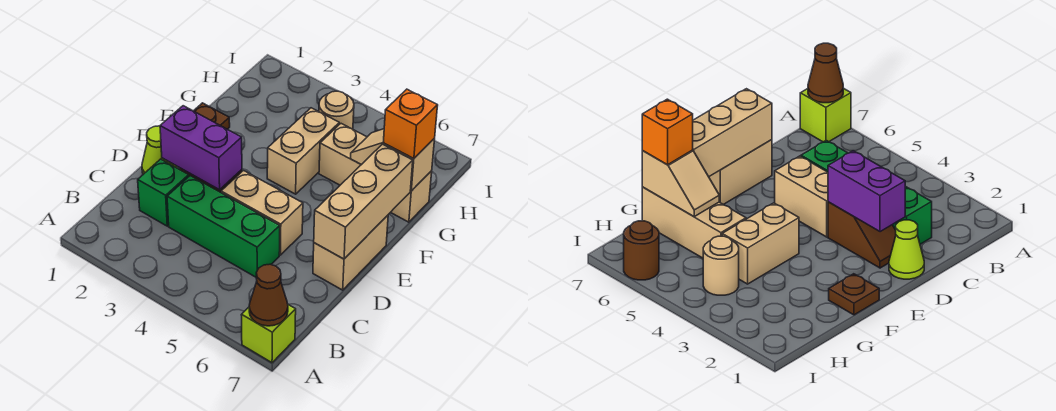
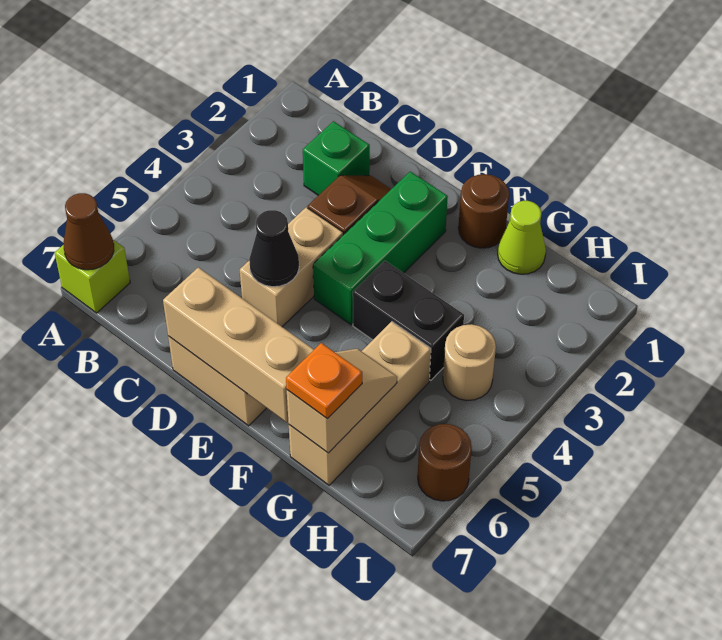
green brick C3:C5 level 1 -> green brick E2:E4 level 1
lime cone D1 level 1 -> lime cone G1 level 1
purple brick D2:D3 level 2 -> none
none -> black cone D5 level 2
brown plate F1 level 1 -> brown round brick F1 level 1
tan brick F4:G4 level 1 -> black brick F4:G4 level 1
orange brick G7 level 3 -> orange plate G7 level 3

